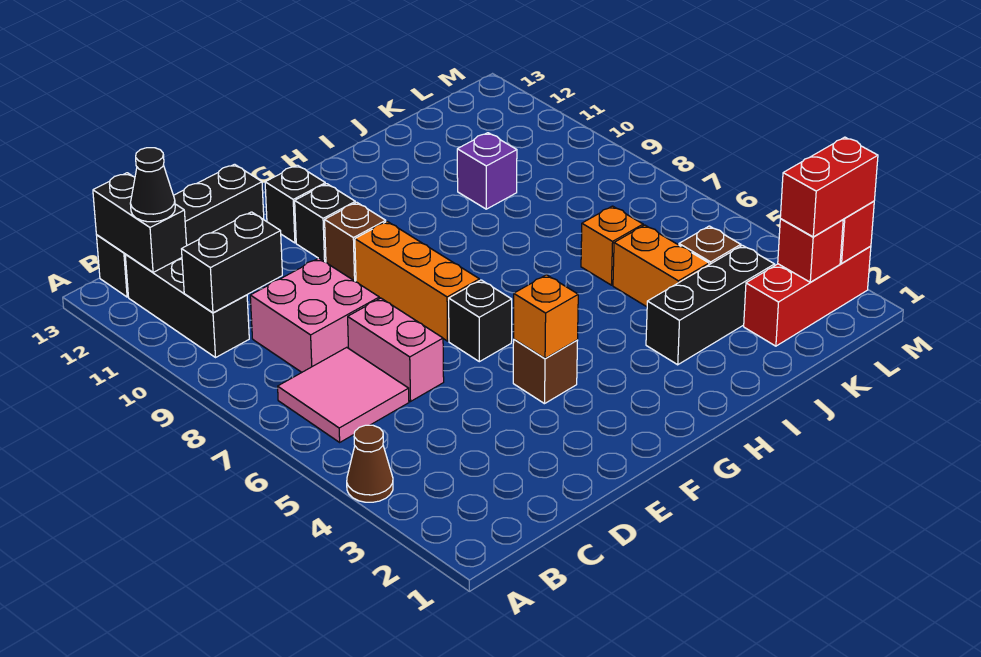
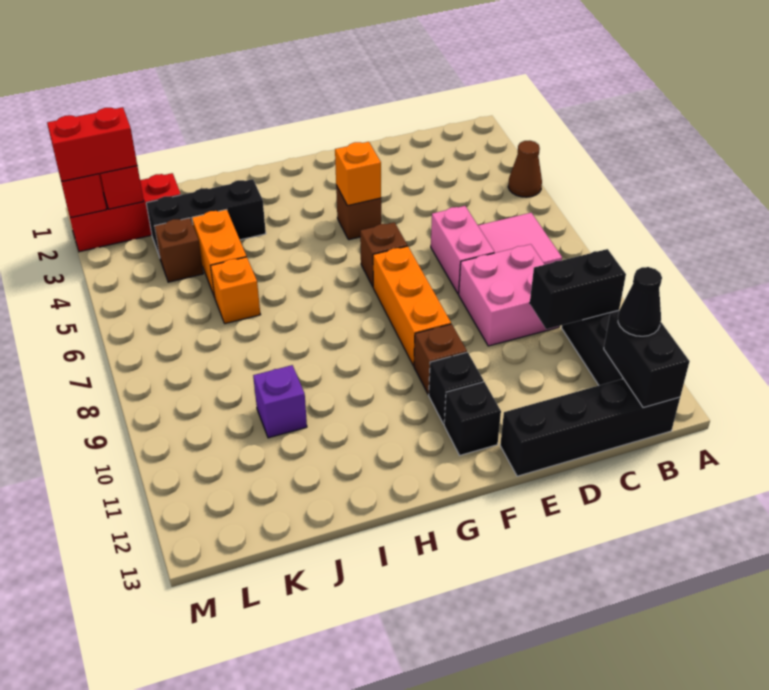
black brick F6 level 1 -> brown brick F6 level 1

